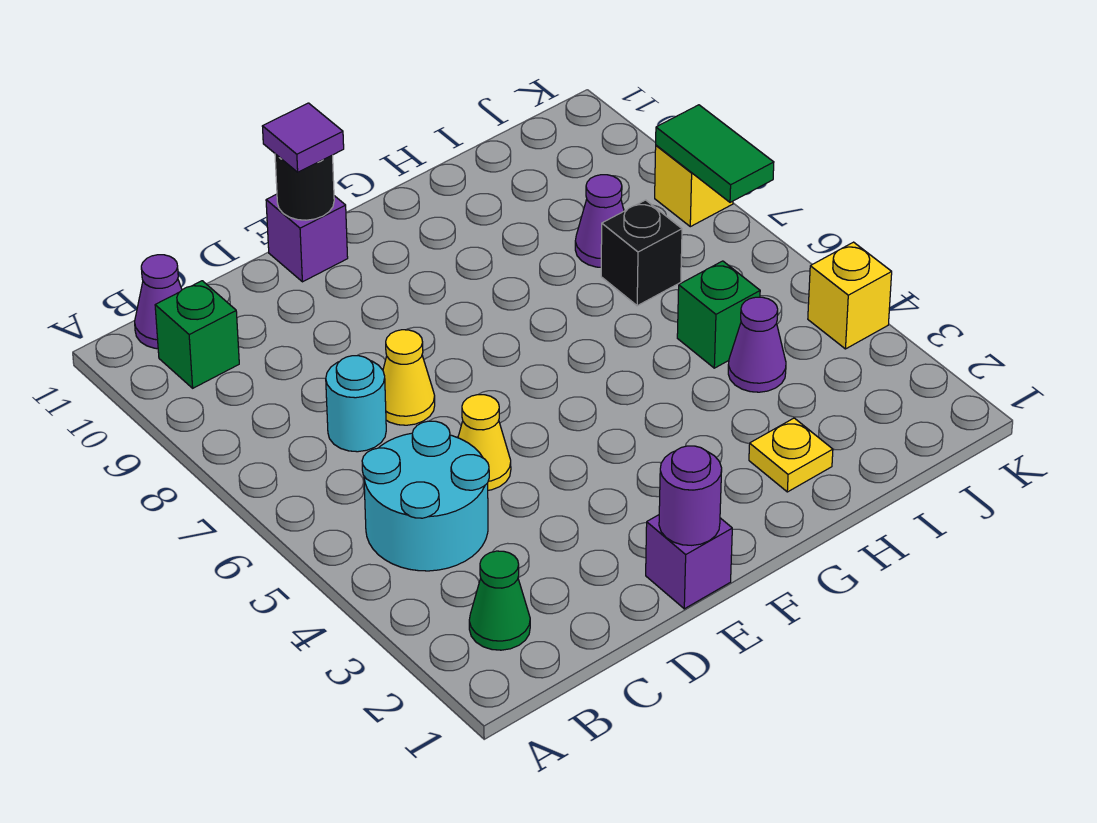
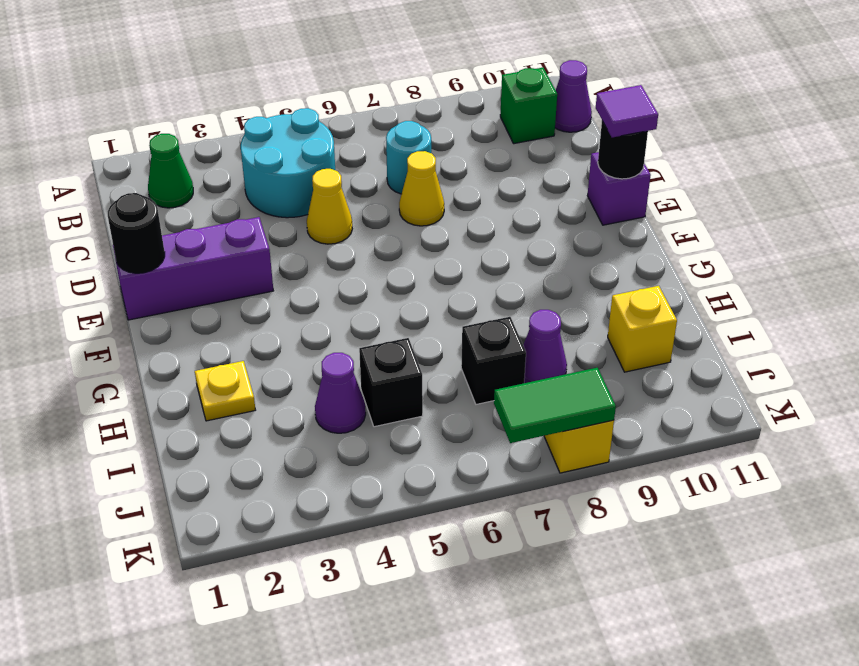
purple brick E1 level 1 -> purple brick E1:E3 level 1
purple round brick E1 level 2 -> black round brick E1 level 2
green brick I5 level 1 -> black brick I5 level 1
yellow brick K4 level 1 -> yellow brick I10 level 1

